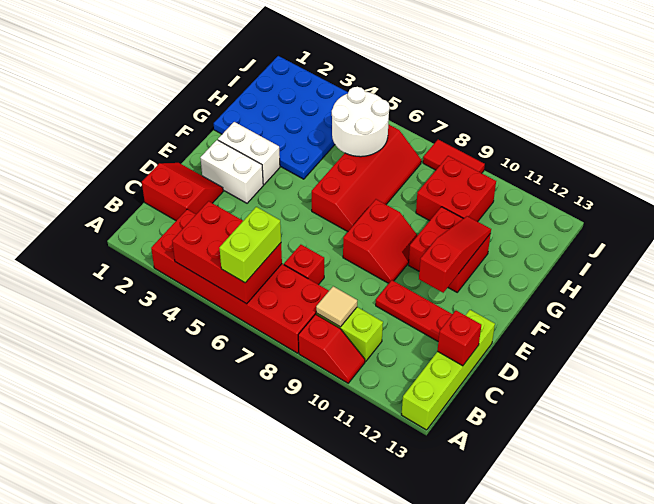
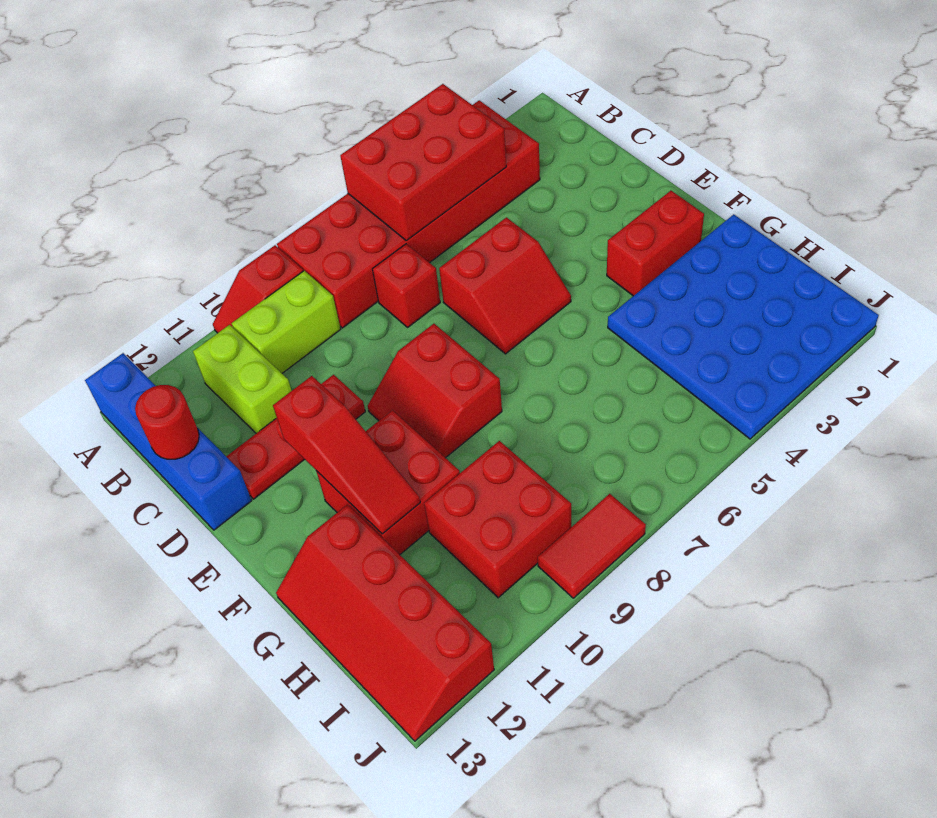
lime brick A6:B6 level 3 -> lime brick B11:C11 level 1
lime brick A13:D13 level 1 -> blue brick A13:D13 level 1
tan tile B9 level 2 -> none
red slope C1:D2 level 1 top C -> red slope D5:E6 level 1 top D
red brick C13 level 2 -> red round brick C13 level 2
white brick E2:E3 level 1 -> none
white brick F2:F3 level 1 -> red brick F2:F3 level 1
red slope F6:I7 level 1 top 6 -> red slope G12:J13 level 1 top 12
white round brick H5:I6 level 2 -> none

